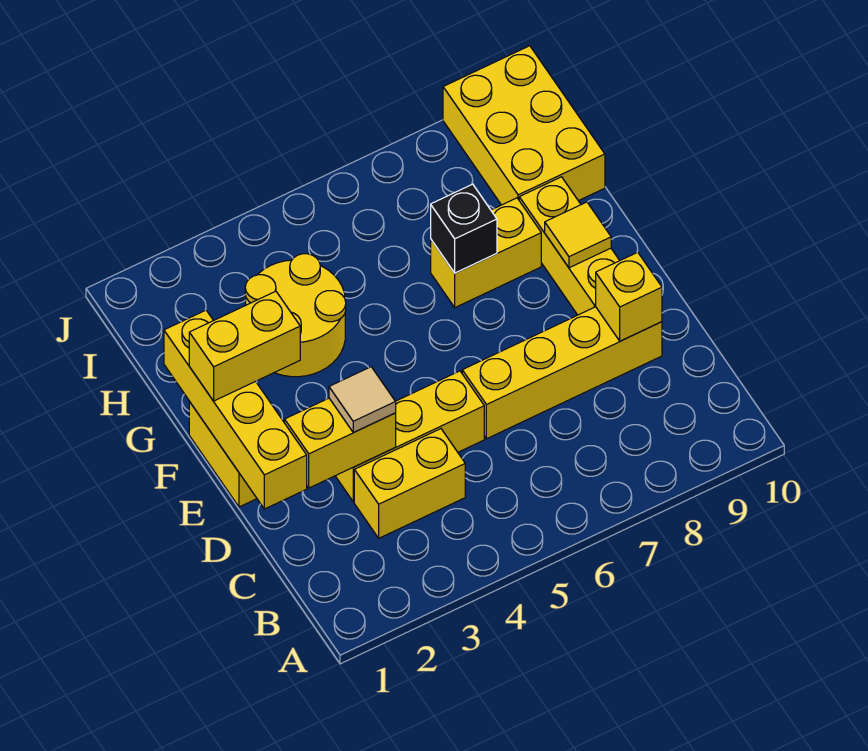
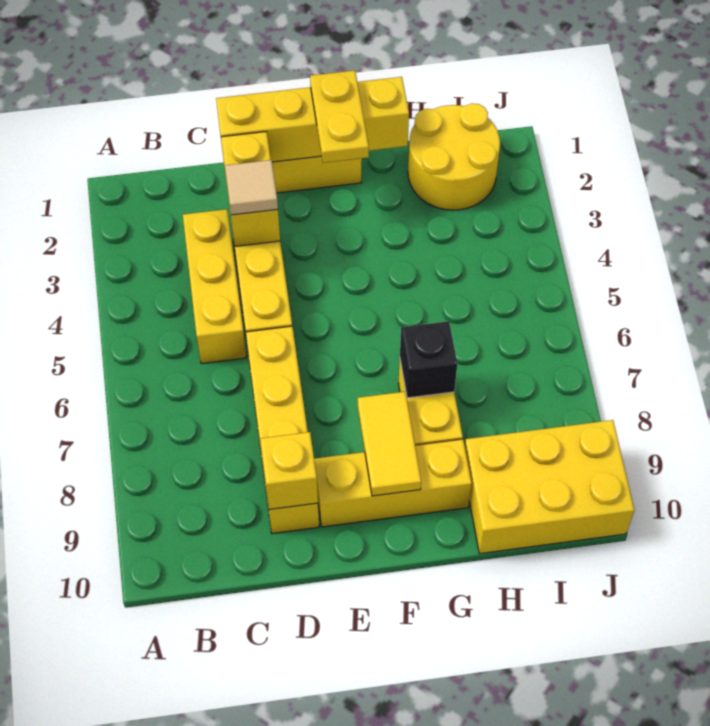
yellow brick C3:C4 level 1 -> yellow brick C3:C5 level 1
yellow brick F1:F2 level 3 -> yellow plate F1:F2 level 3
yellow tile F9 level 2 -> yellow tile F8:F9 level 2
yellow round brick G3:H4 level 1 -> yellow round brick H1:I2 level 1

